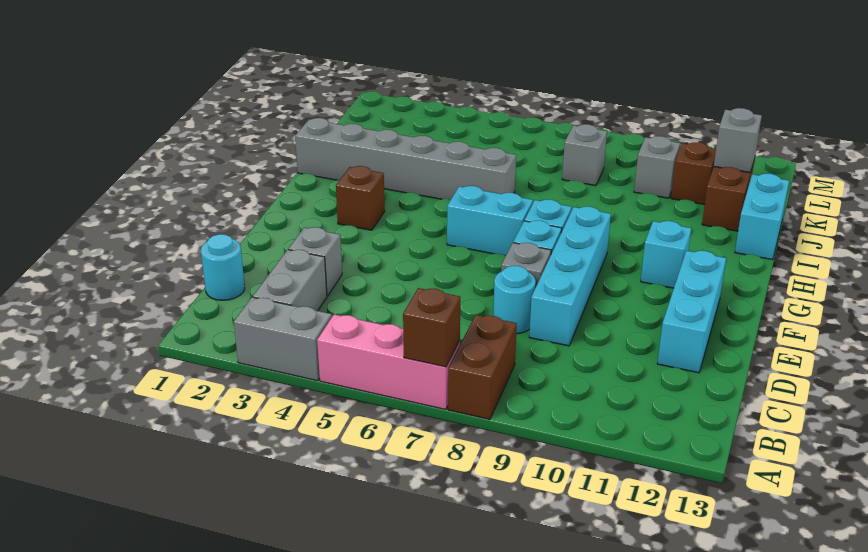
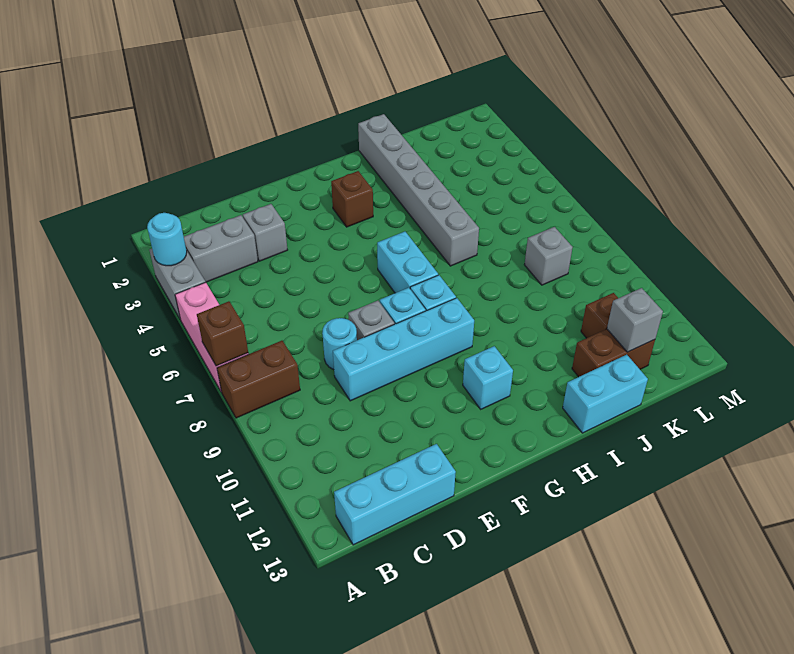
cyan round brick C1 level 1 -> cyan round brick A3 level 2
cyan brick D12:F12 level 1 -> cyan brick B13:D13 level 1
grey brick K10 level 1 -> none

